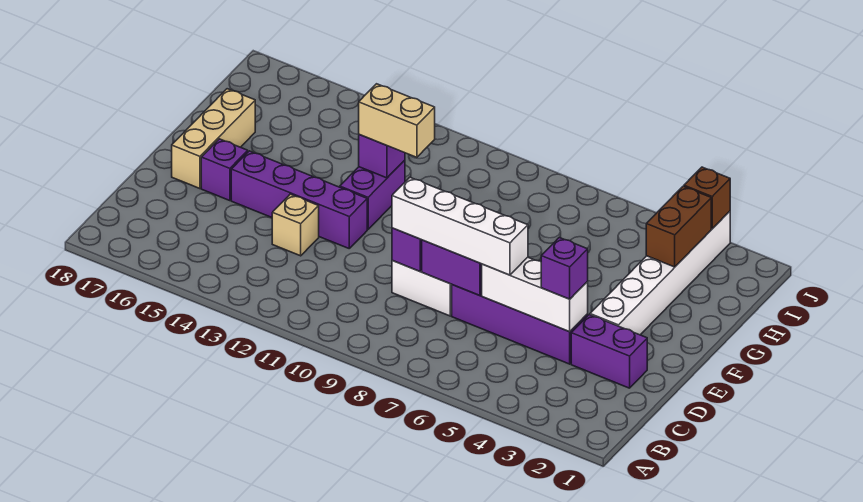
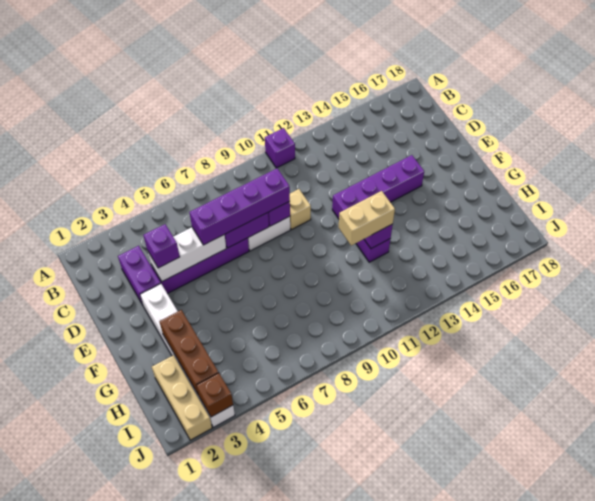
purple brick D2:D3 level 1 -> purple brick C3:D3 level 1
white brick D6:D9 level 3 -> purple brick D6:D9 level 3
tan brick D13 level 1 -> tan brick D10 level 1
purple brick E16 level 1 -> purple brick A11 level 1
tan brick E17:G17 level 1 -> tan brick H2:J2 level 1
brown brick H3:I3 level 2 -> brown brick G3:I3 level 2

